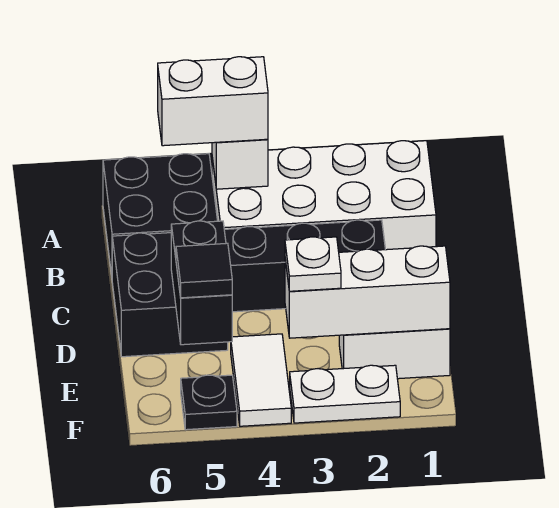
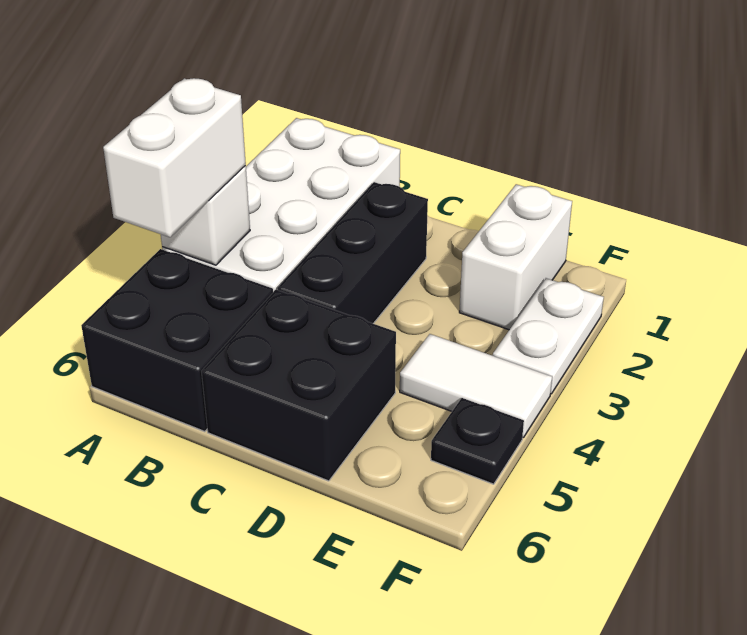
black brick D5:E5 level 2 -> none
white brick E1:E3 level 2 -> none
white plate E3 level 3 -> none
black tile E5 level 3 -> none

